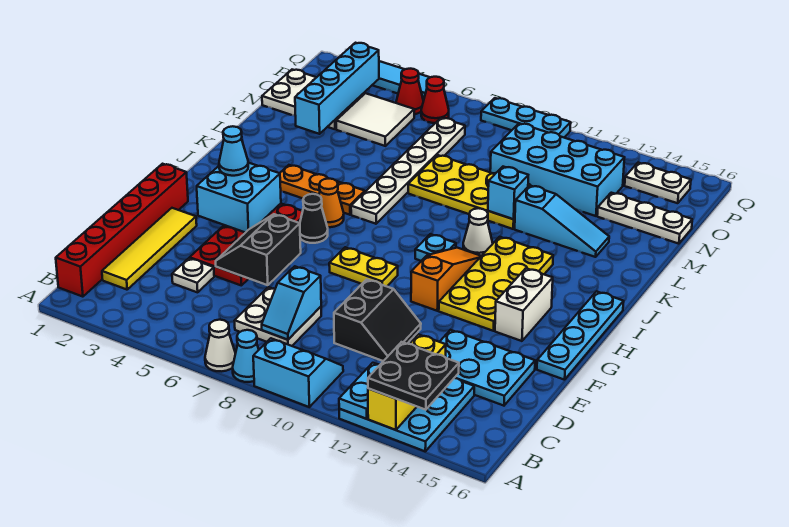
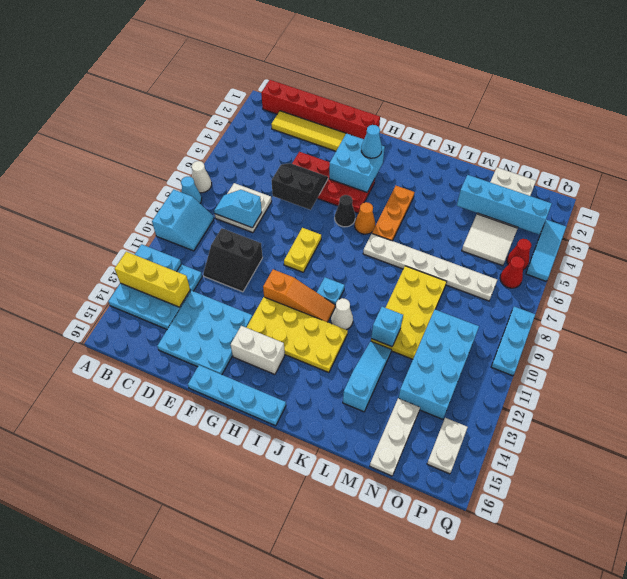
black plate A13:B14 level 3 -> none
white plate D4 level 1 -> none
cyan plate D13:E15 level 1 -> cyan plate D13:F15 level 1
cyan slope L12:L14 level 1 top 12 -> cyan slope L12:L14 level 1 top 14

